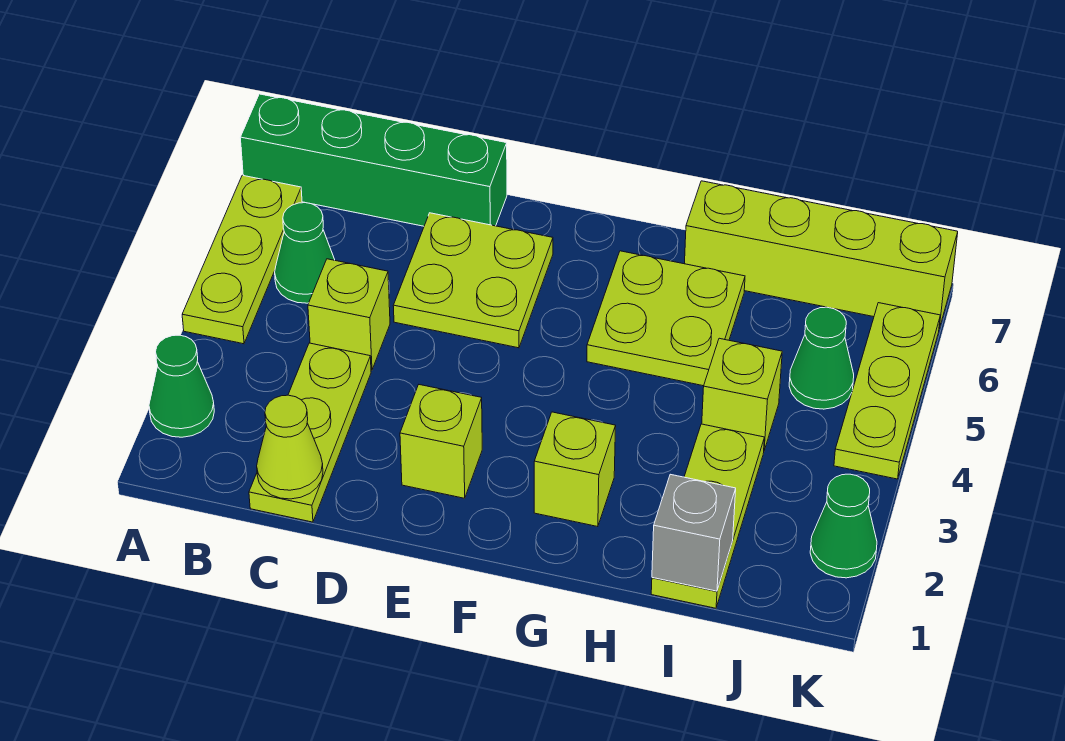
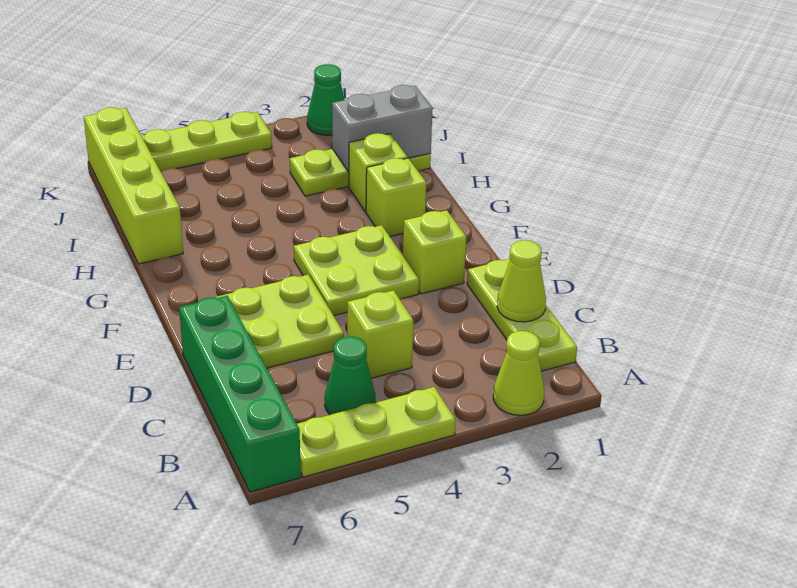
green cone A2 level 1 -> lime cone A2 level 1
lime plate C1:C3 level 1 -> lime plate B1:D1 level 1
lime plate G5:H6 level 1 -> lime plate E3:F4 level 1
grey brick I1 level 2 -> grey brick I1:I2 level 2
lime brick I4 level 1 -> lime brick H2 level 1
green cone J5 level 1 -> none

